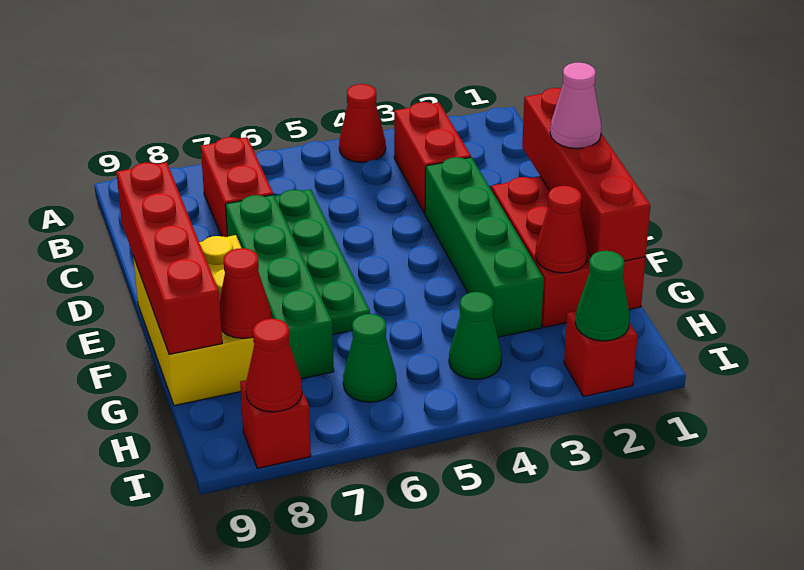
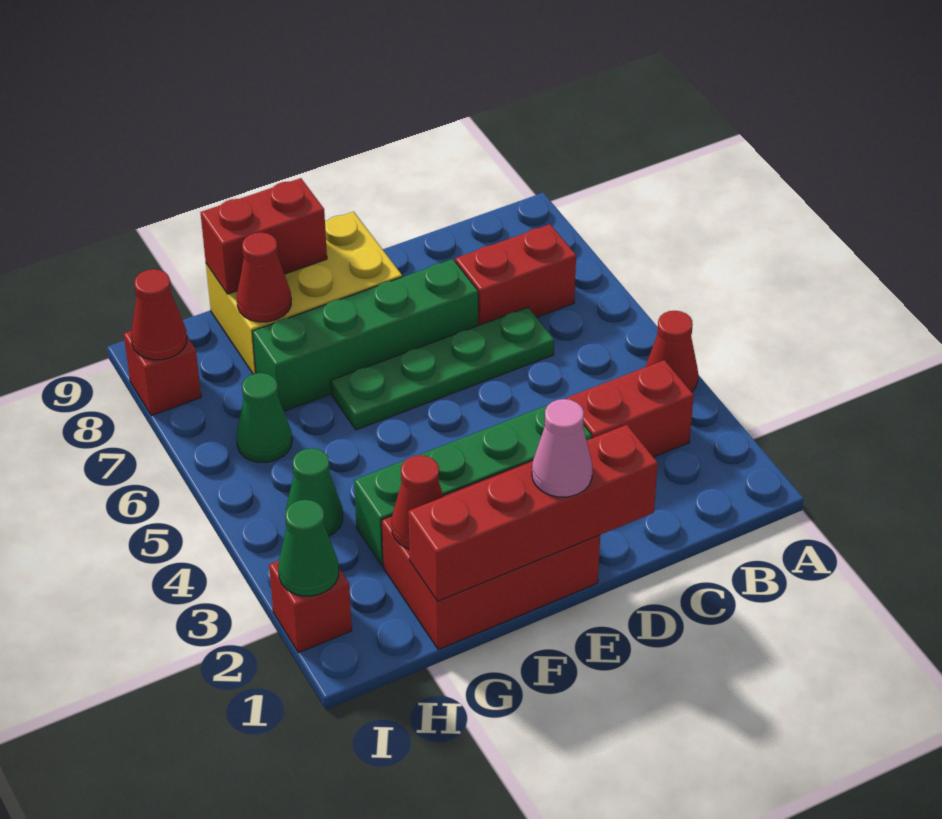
red brick D9:G9 level 2 -> red brick F9:G9 level 2

